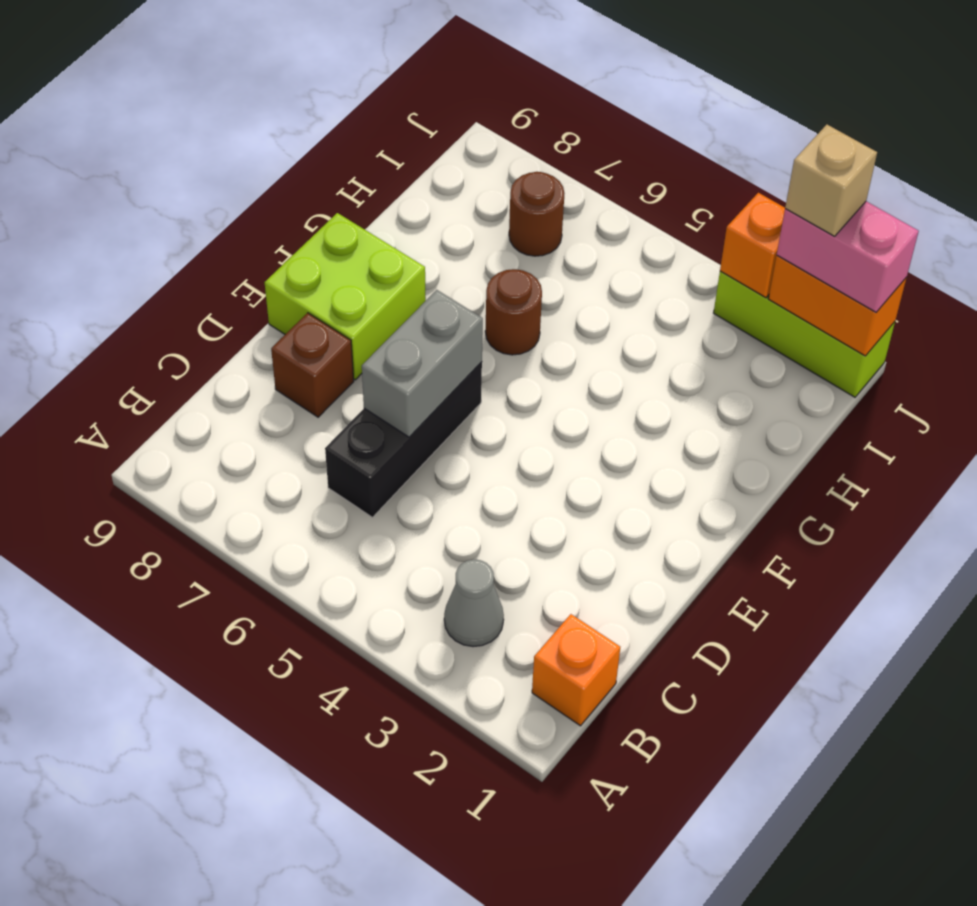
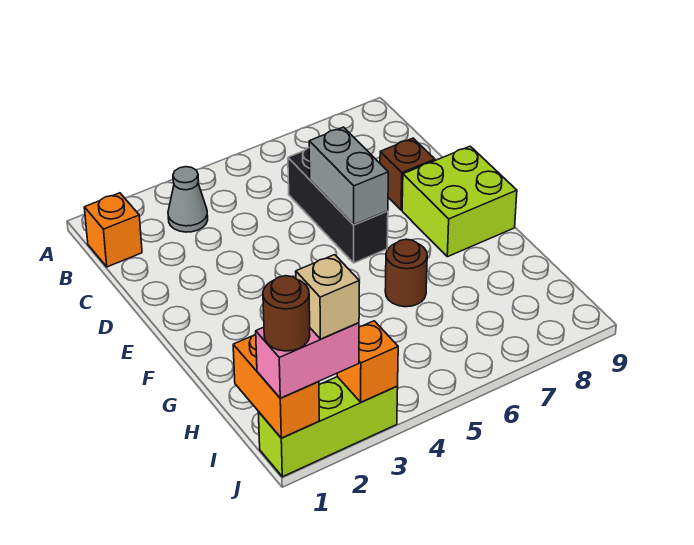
brown round brick I7 level 1 -> brown round brick J1 level 4
orange brick J1:J2 level 2 -> orange brick I1:J1 level 2

